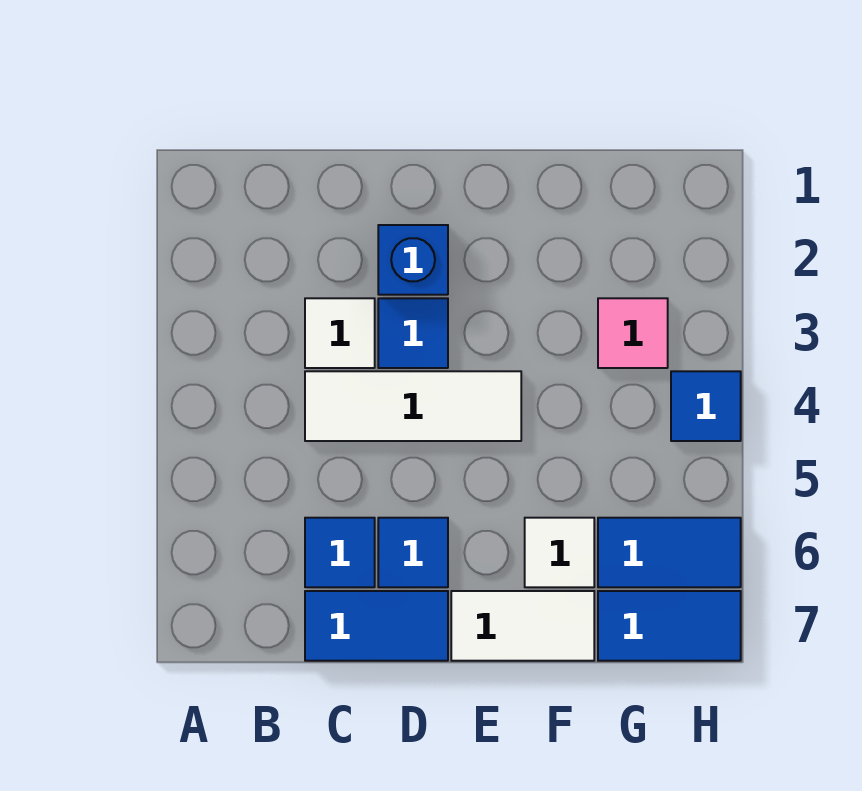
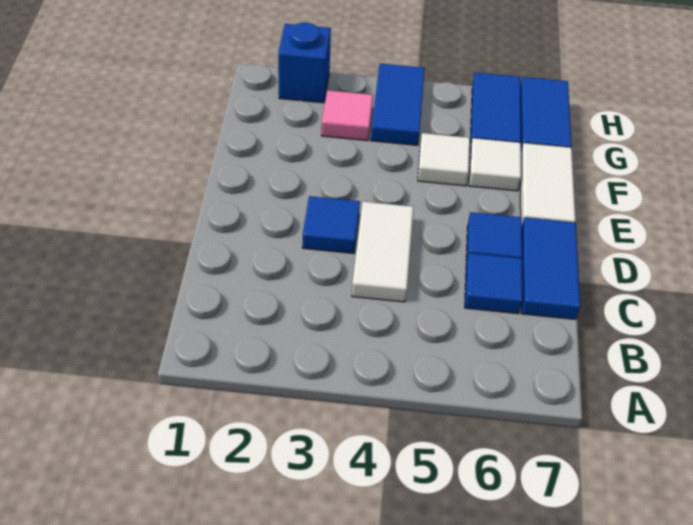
white tile C3 level 1 -> white tile F5 level 1
white tile C4:E4 level 1 -> white tile C4:D4 level 1
blue brick D2 level 1 -> blue brick H2 level 1
blue tile H4 level 1 -> blue tile G4:H4 level 1

